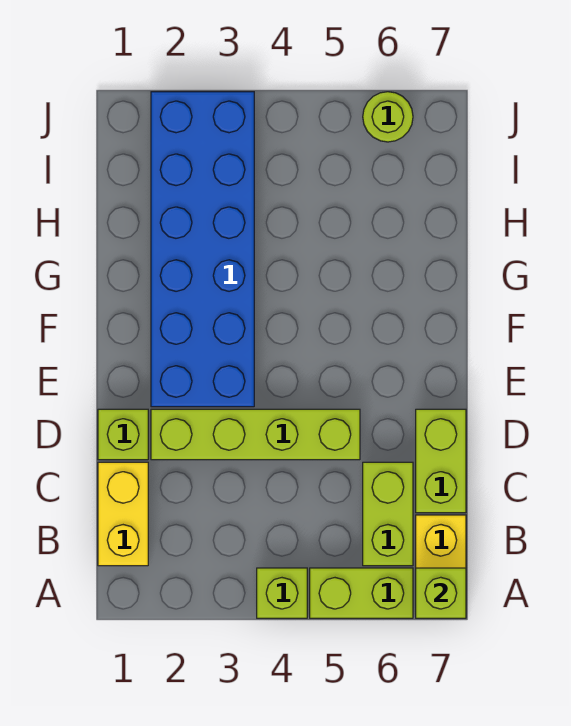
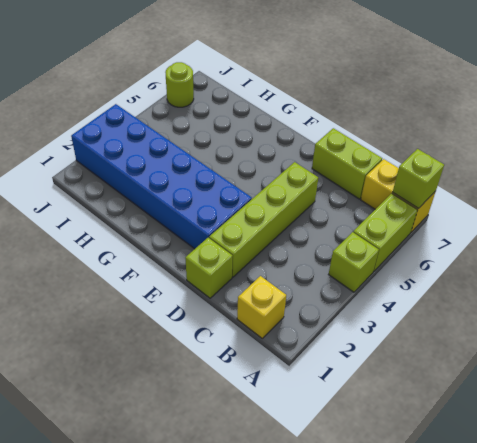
yellow brick B1:C1 level 1 -> yellow brick B1 level 1
lime brick B6:C6 level 1 -> none

